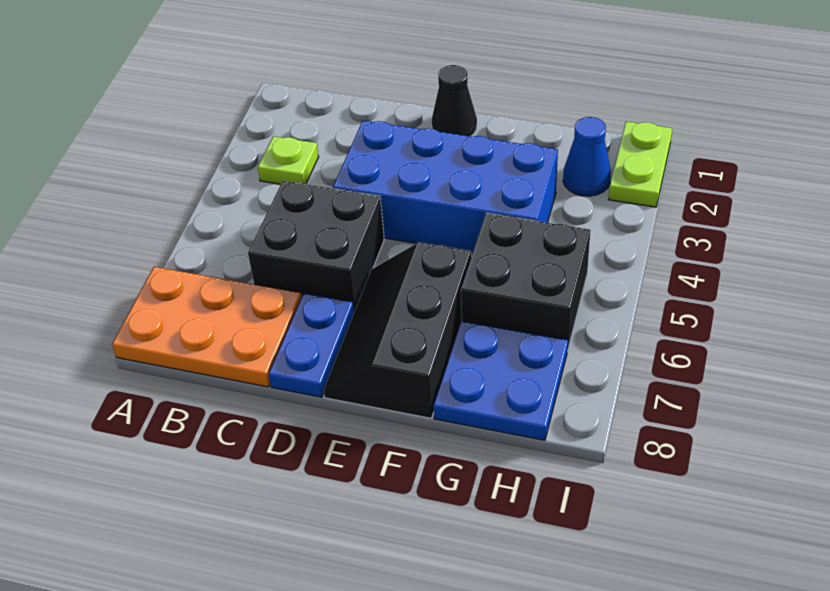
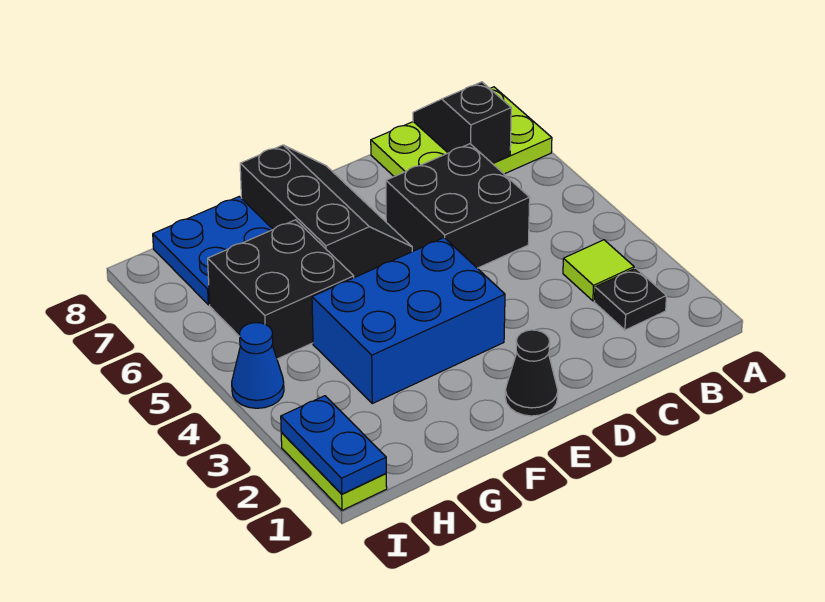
orange plate A7:C8 level 1 -> lime plate A7:C8 level 1
none -> black plate B2 level 1
lime plate B3 level 1 -> lime tile B3 level 1
none -> black slope B7:B8 level 2 top 7
blue brick D3:G4 level 1 -> blue brick E3:G4 level 1
blue plate D7:D8 level 1 -> blue plate I1:I2 level 2
blue cone H2 level 1 -> blue cone I4 level 1

